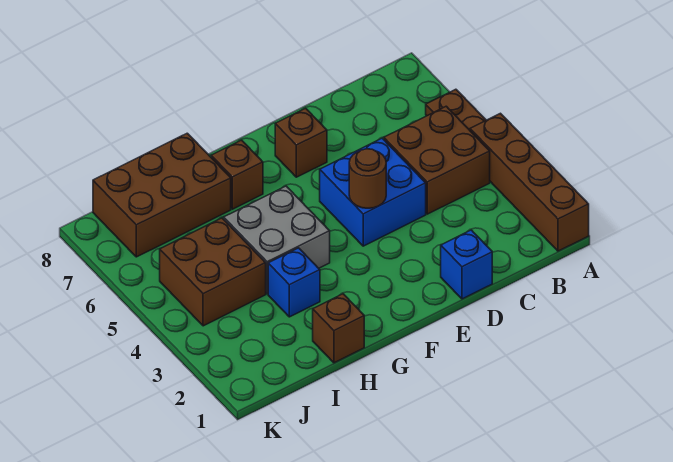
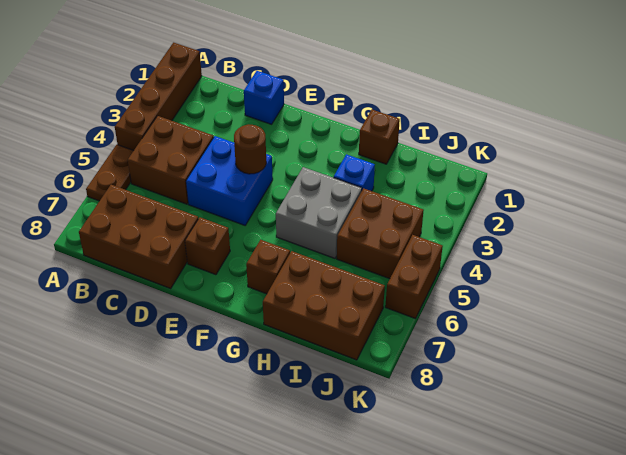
none -> brown brick B7:D8 level 1
none -> brown brick K5:K6 level 1

